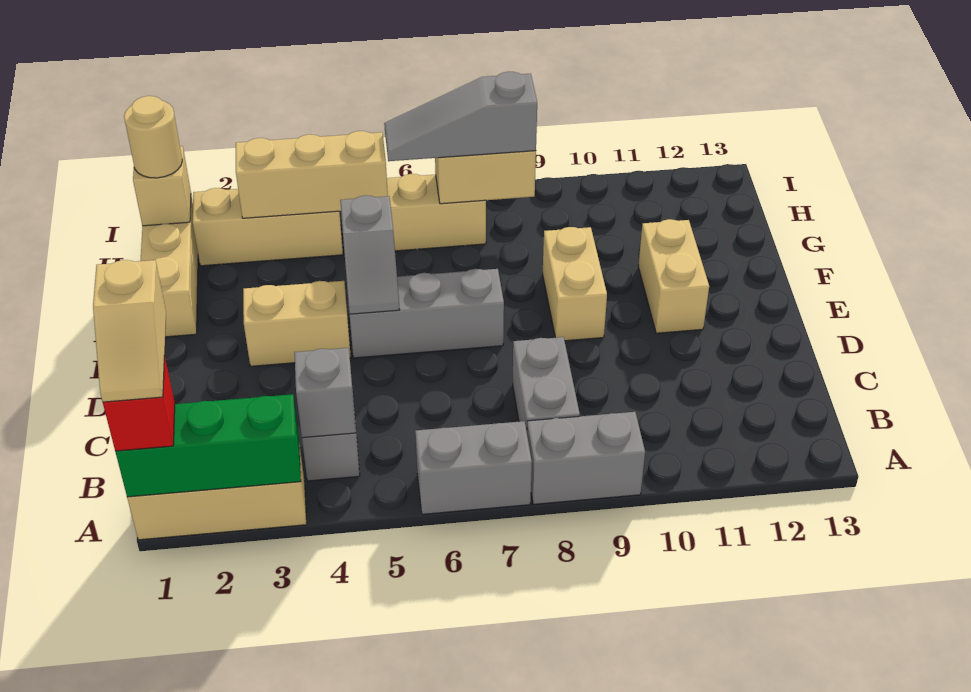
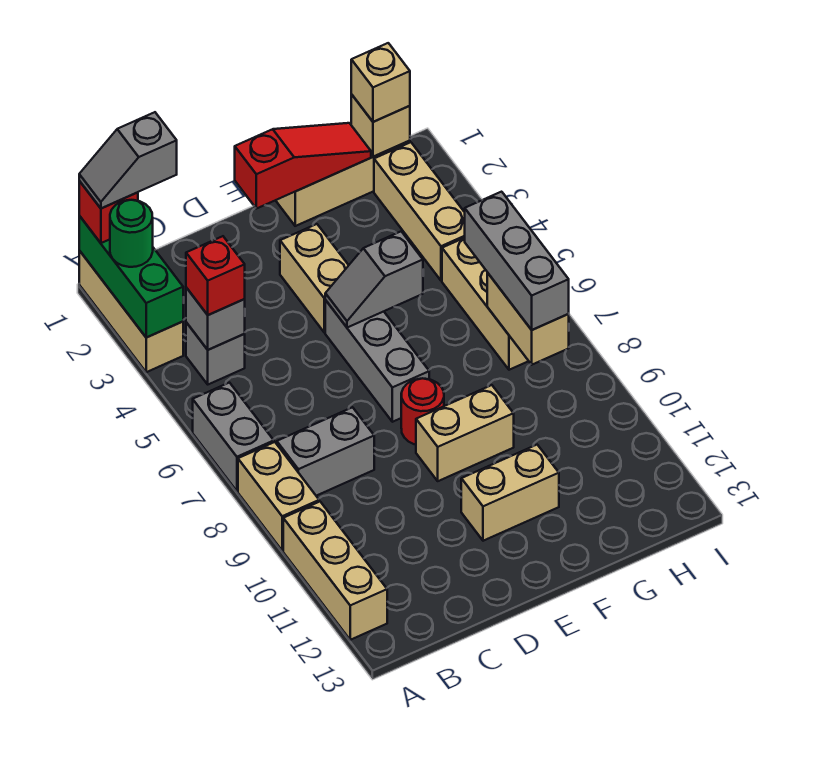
tan slope A1:B1 level 4 top B -> grey slope A1:B1 level 4 top B
none -> green round brick A2 level 3
grey brick A8:A9 level 1 -> tan brick A8:A9 level 1
none -> red brick B4 level 3
none -> red slope E1:G1 level 2 top E
none -> red round brick E8 level 1
tan round brick H1 level 3 -> tan brick H1 level 3
tan brick H3:H5 level 2 -> tan brick A10:A12 level 1
grey slope H6:H8 level 3 top 8 -> grey brick H6:H8 level 3

